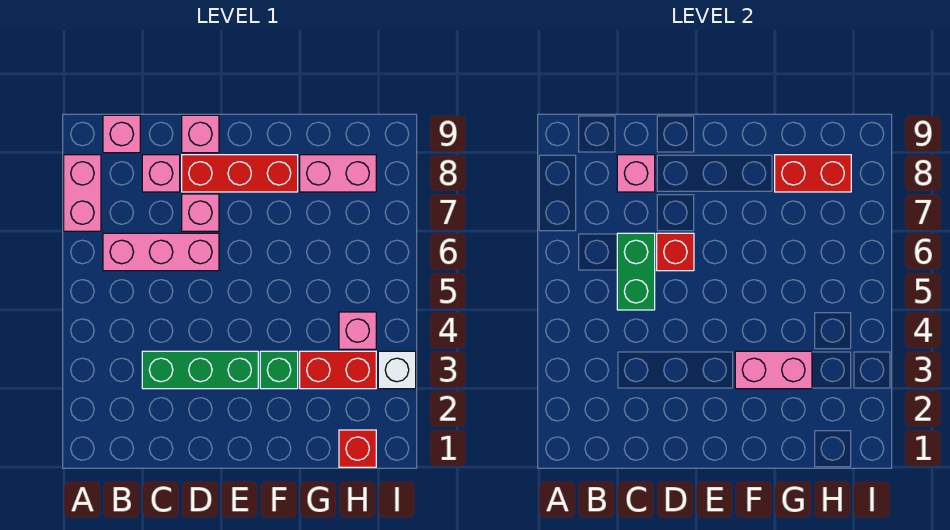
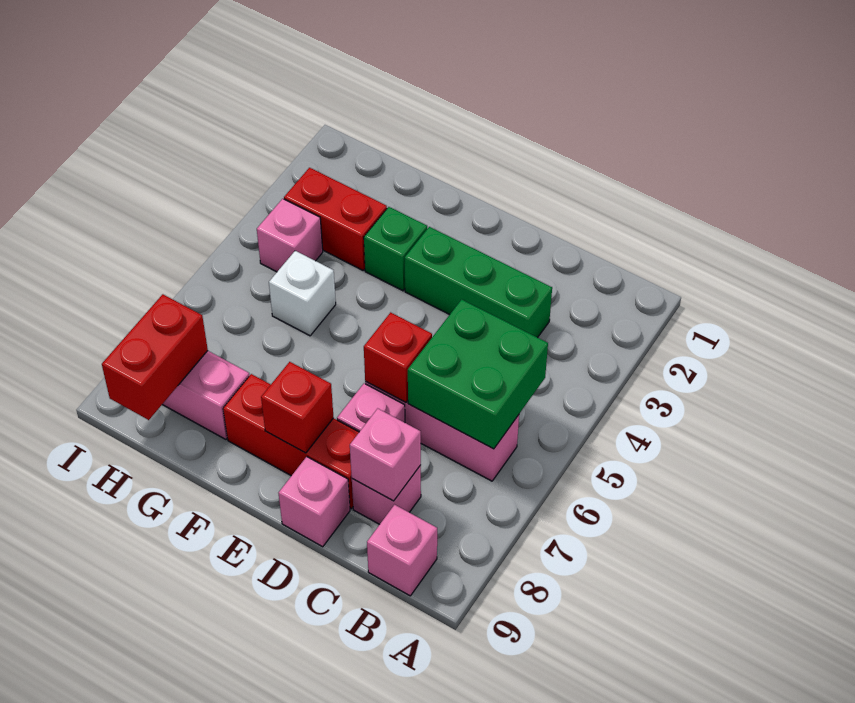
pink brick A7:A8 level 1 -> none
green brick C5:C6 level 2 -> green brick B5:C6 level 2
pink brick F3:G3 level 2 -> none
red brick G8:H8 level 2 -> red brick H8:H9 level 2
red brick H1 level 1 -> red brick E8 level 2
white brick I3 level 1 -> white brick G5 level 1

